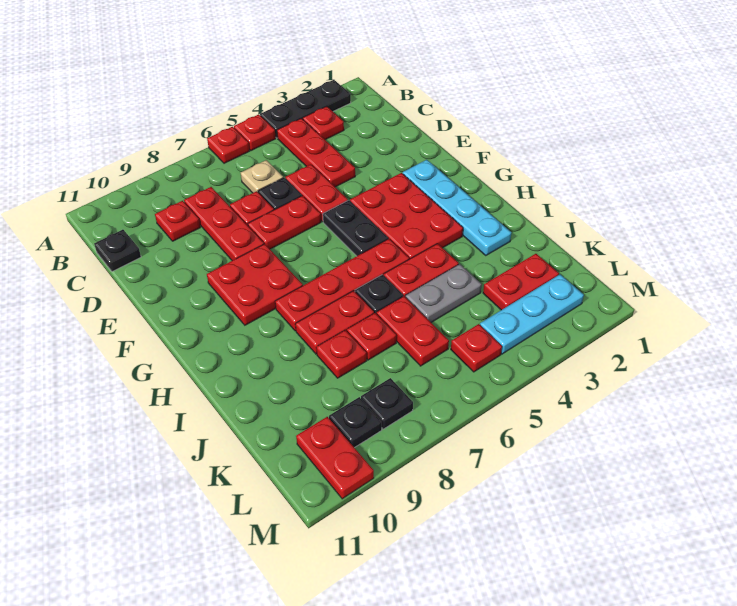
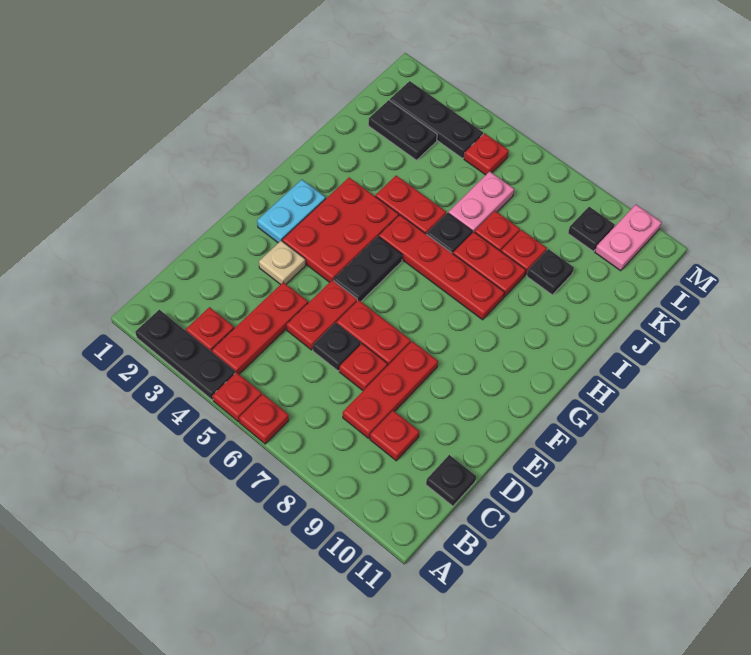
tan plate C6 level 1 -> tan plate E3 level 1
cyan plate F2:I2 level 1 -> cyan plate F2:G2 level 1
red plate F8:G9 level 1 -> none
grey plate J4:J5 level 1 -> none
red plate J6:K6 level 1 -> pink plate J6:K6 level 1
red plate K2:K3 level 1 -> black plate K2:K3 level 1
cyan plate L2:L4 level 1 -> black plate L2:L4 level 1
black plate L8 level 1 -> black plate J9 level 1
red plate L10:M10 level 1 -> pink plate L10:M10 level 1

